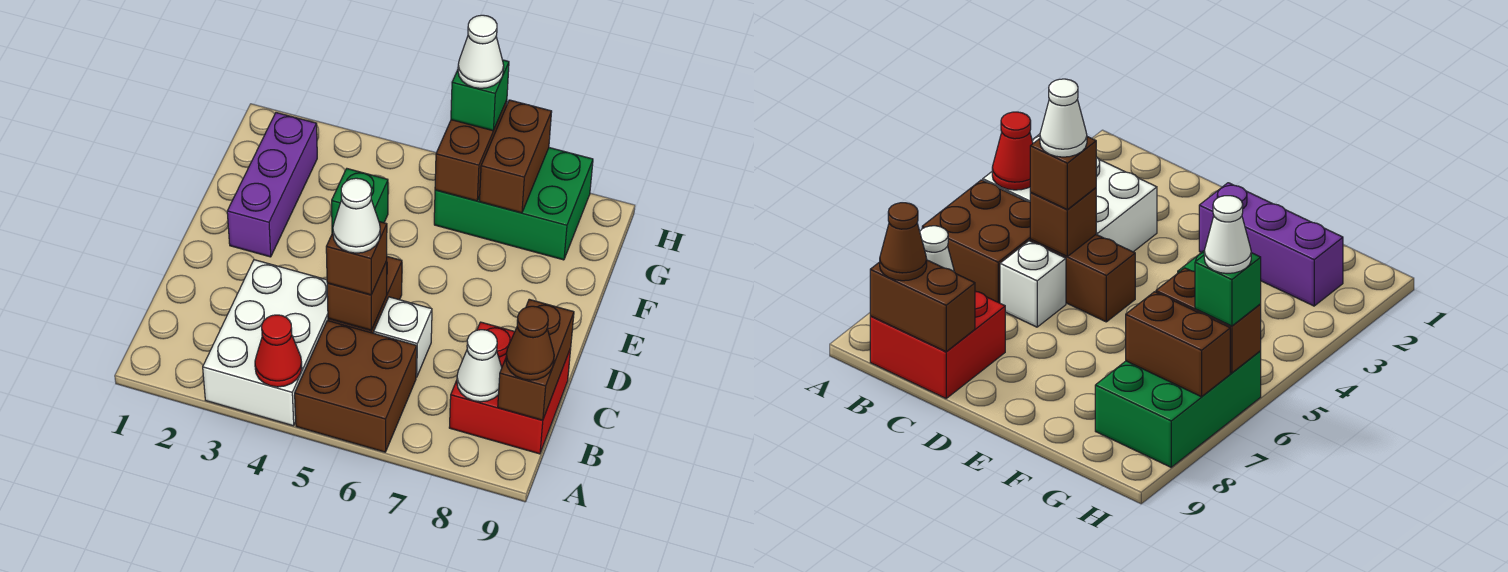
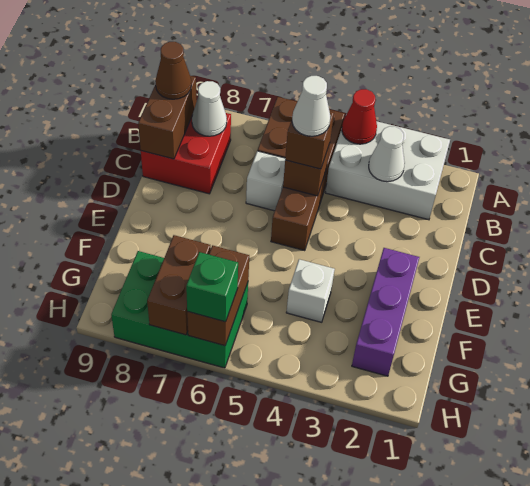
white brick A3:C4 level 1 -> white brick A2:B4 level 1
green brick F4 level 1 -> white brick F4 level 1
white cone H6 level 4 -> white cone B3 level 2

